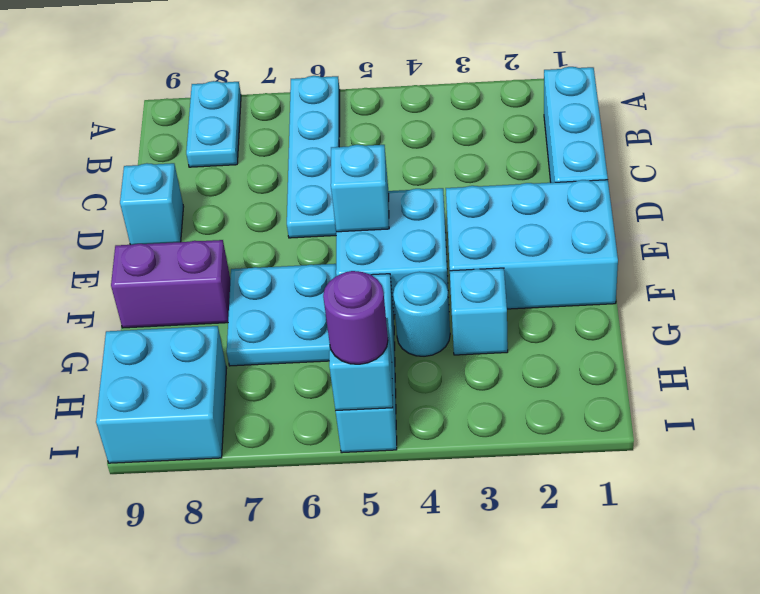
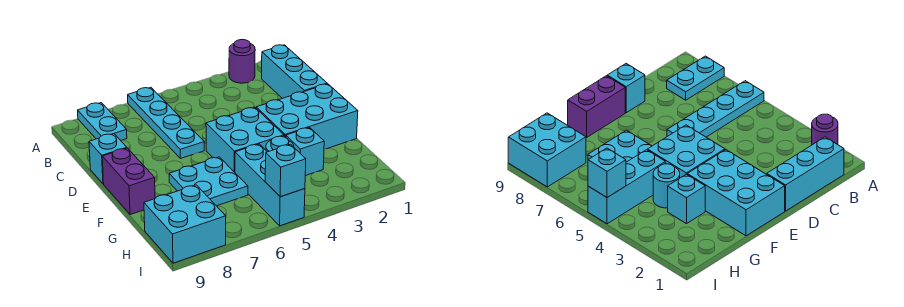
cyan brick E5 level 2 -> none
purple brick F8:F9 level 1 -> purple brick E9:F9 level 1
purple round brick I5 level 3 -> purple round brick A2 level 1

